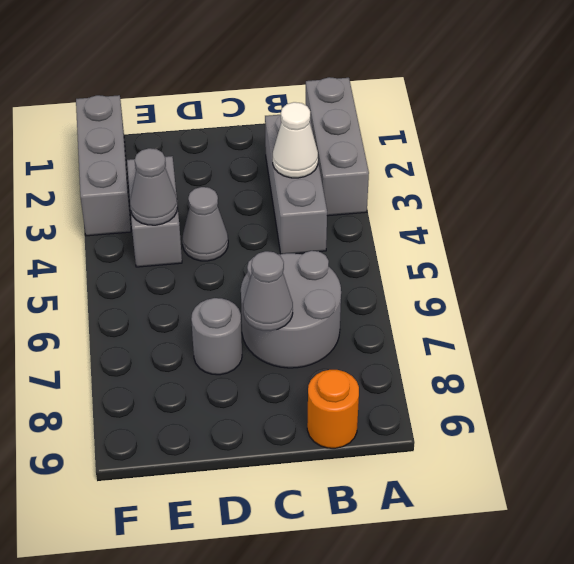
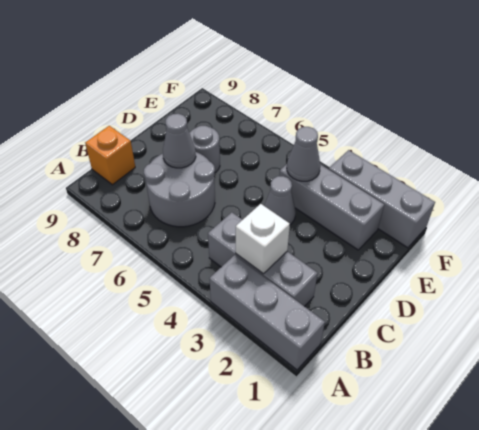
white cone B3 level 2 -> white brick B3 level 2
orange round brick B9 level 1 -> orange brick B9 level 1
grey brick E3:E4 level 1 -> grey brick E2:E4 level 1

